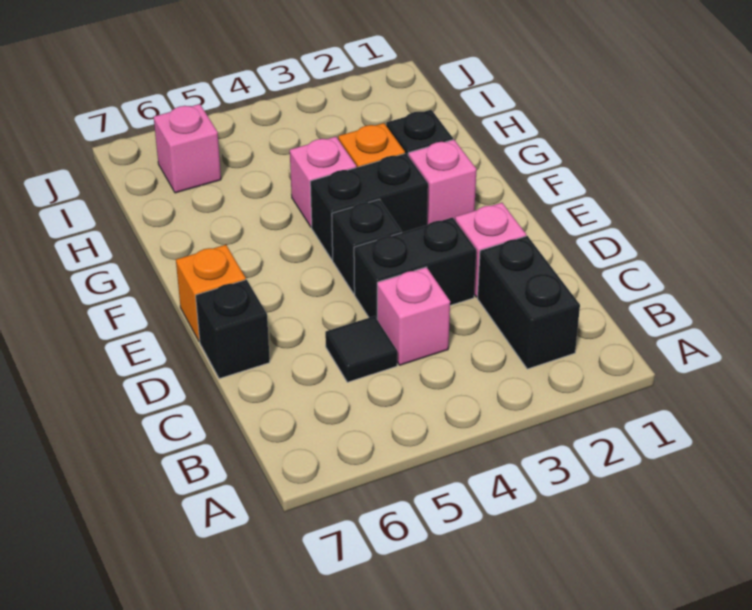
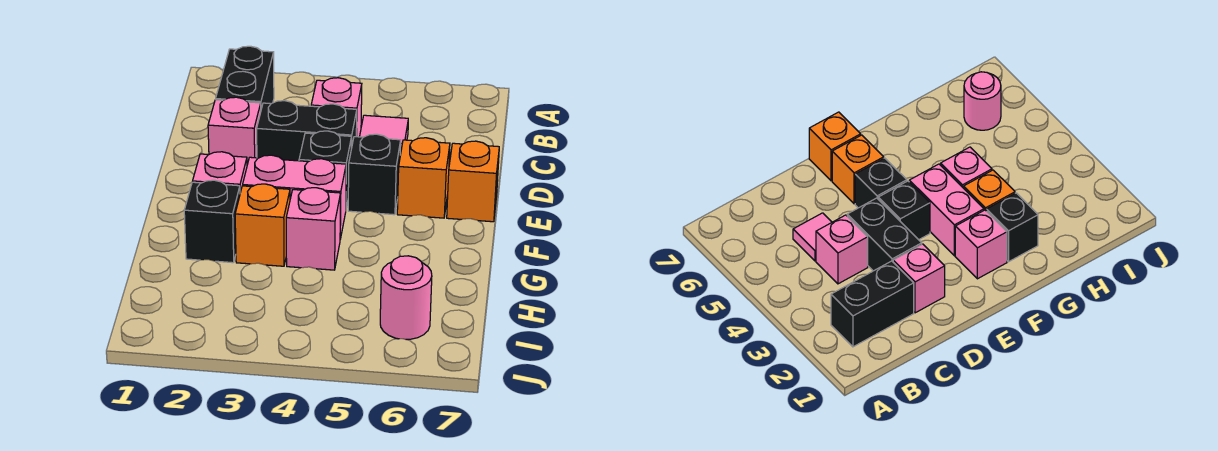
black tile C5 level 1 -> pink tile C5 level 1
black brick D7 level 1 -> black brick E5 level 1
none -> orange brick E6 level 1
black brick F3:F4 level 1 -> pink brick F3:F4 level 1
pink brick I6 level 1 -> pink round brick I6 level 1

